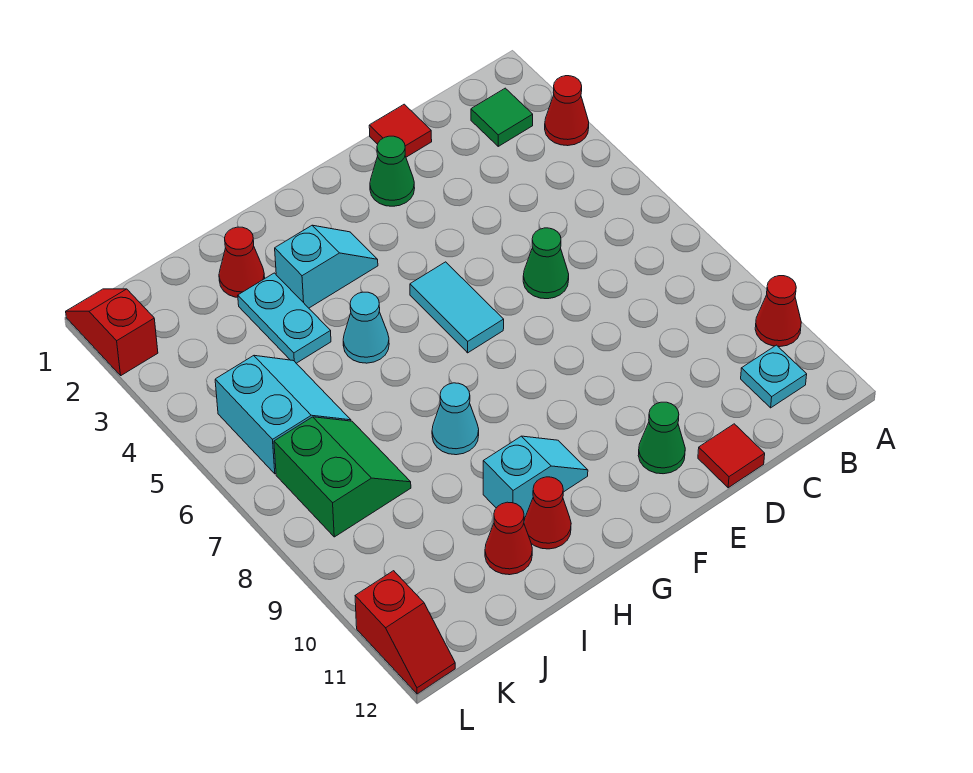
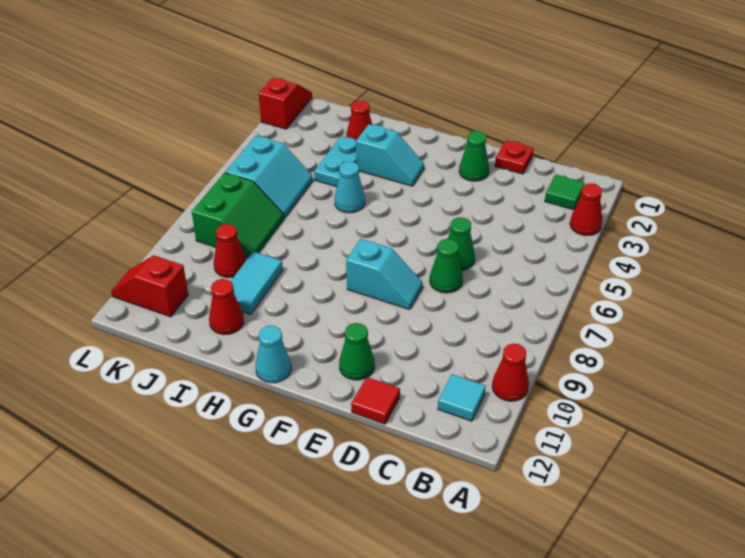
cyan plate B11 level 1 -> cyan tile B11 level 1
red tile D1 level 1 -> red plate D1 level 1
none -> green cone D7 level 1
cyan tile F5:F6 level 1 -> cyan tile I9:I10 level 1
cyan slope G10:H10 level 1 top H -> cyan slope E8:F8 level 1 top F
cyan cone H8 level 1 -> cyan cone G12 level 1
red cone H11 level 1 -> red cone J9 level 1
red slope L11:L12 level 1 top 11 -> red slope K11:L11 level 1 top K

